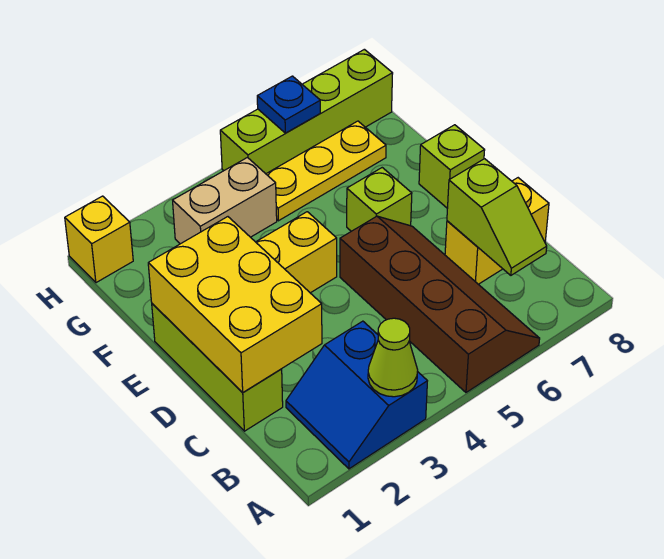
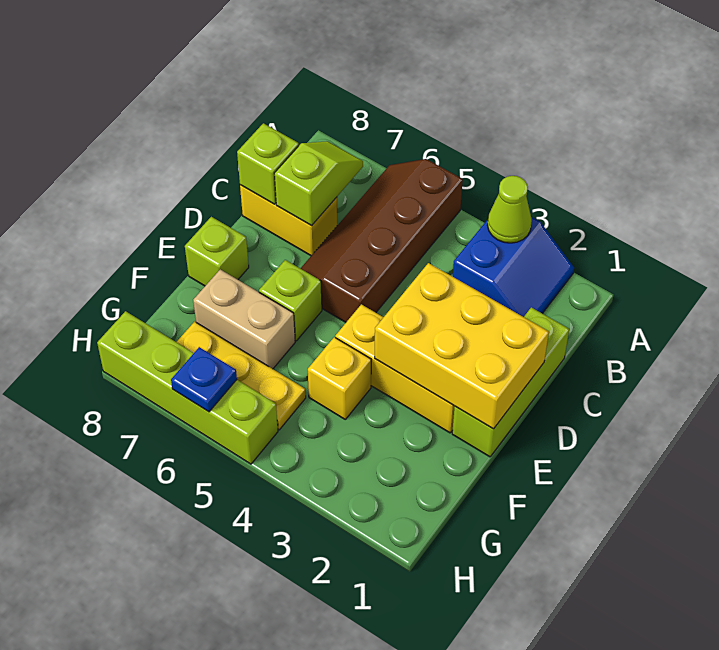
yellow brick C1:E2 level 2 -> yellow brick D1:E3 level 2
none -> lime brick C8 level 2
tan brick G3:G4 level 1 -> tan brick F6:F7 level 1
yellow brick H1 level 1 -> yellow brick F4 level 1

